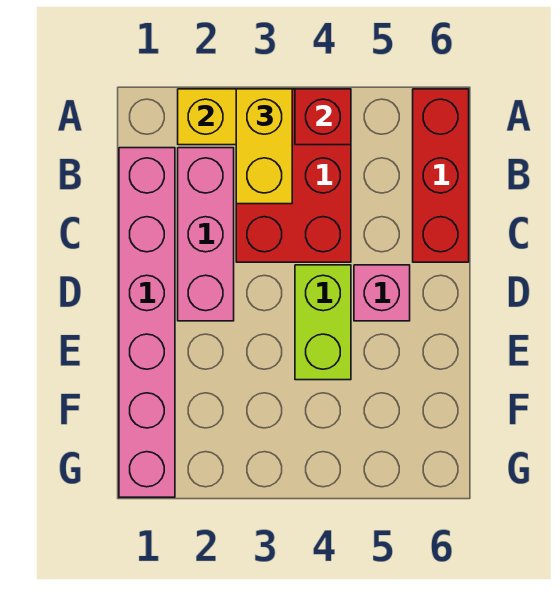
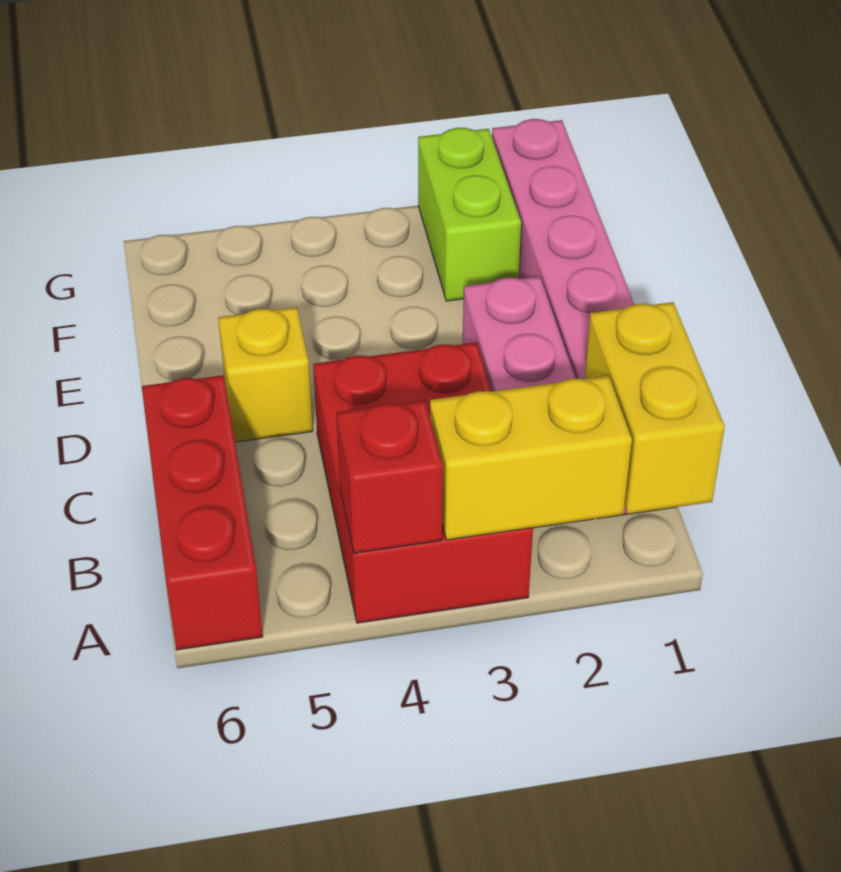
yellow brick A3:B3 level 3 -> yellow brick A1:B1 level 2
lime brick D4:E4 level 1 -> lime brick F2:G2 level 1
pink brick D5 level 1 -> yellow brick D5 level 1

